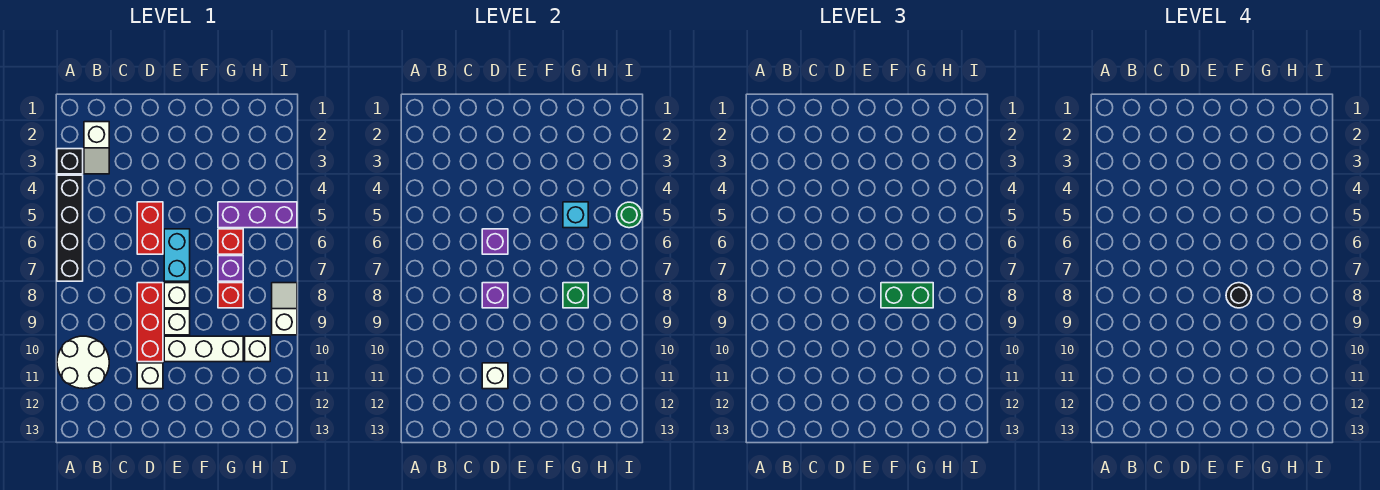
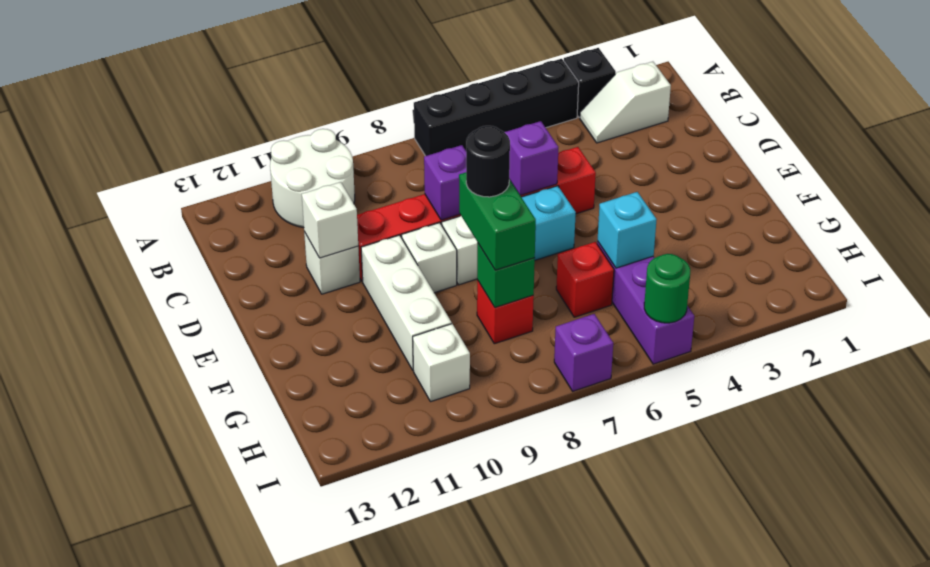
purple brick G7 level 1 -> purple brick I7 level 1
white slope I8:I9 level 1 top 9 -> none

